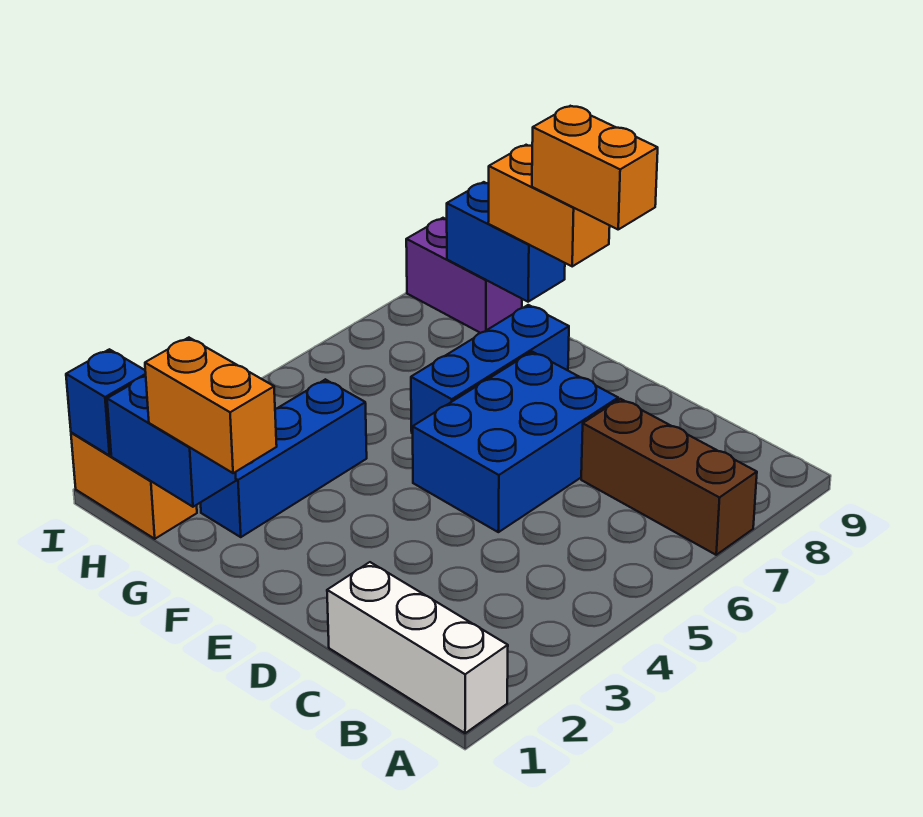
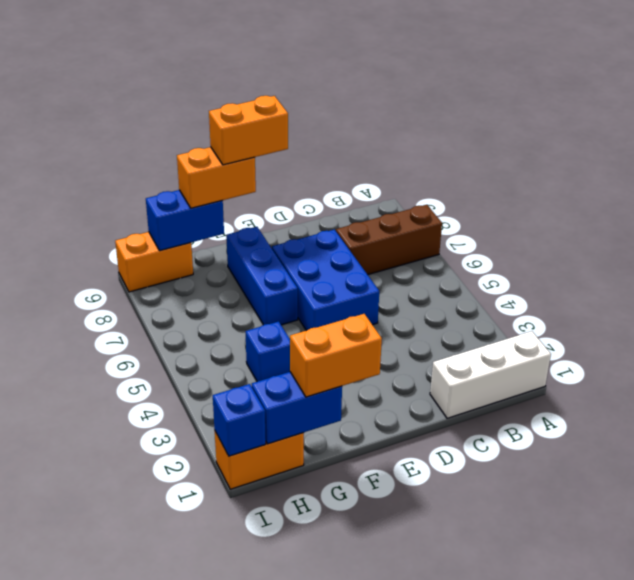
blue brick G2:G4 level 1 -> blue brick G4 level 1
purple brick H9:I9 level 1 -> orange brick H9:I9 level 1

